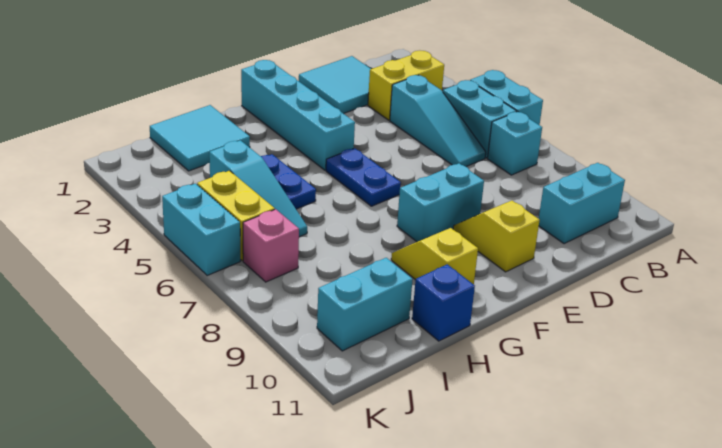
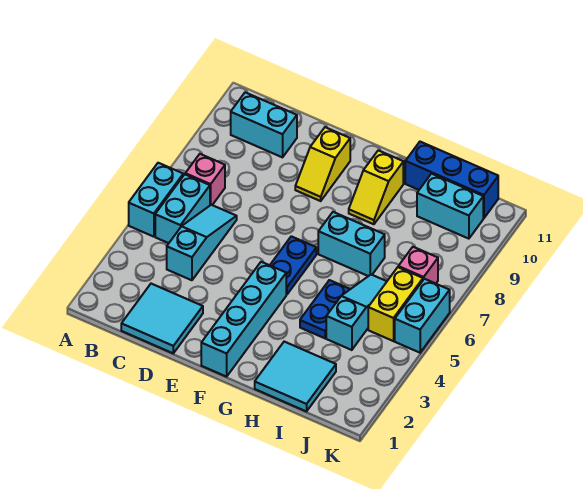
yellow brick B3:C3 level 1 -> none
cyan brick B7 level 1 -> pink brick B7 level 1
cyan brick E8:F8 level 1 -> cyan brick G7:H7 level 1
blue brick H11 level 1 -> blue brick H11:J11 level 1

